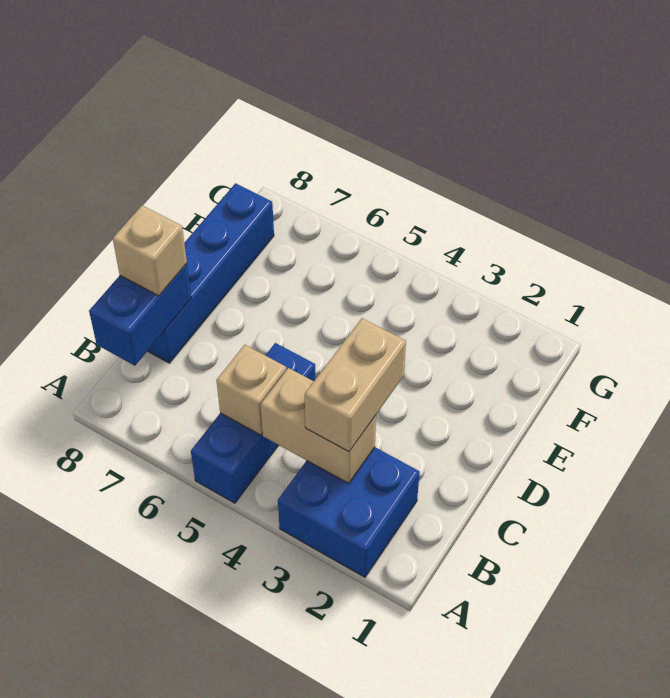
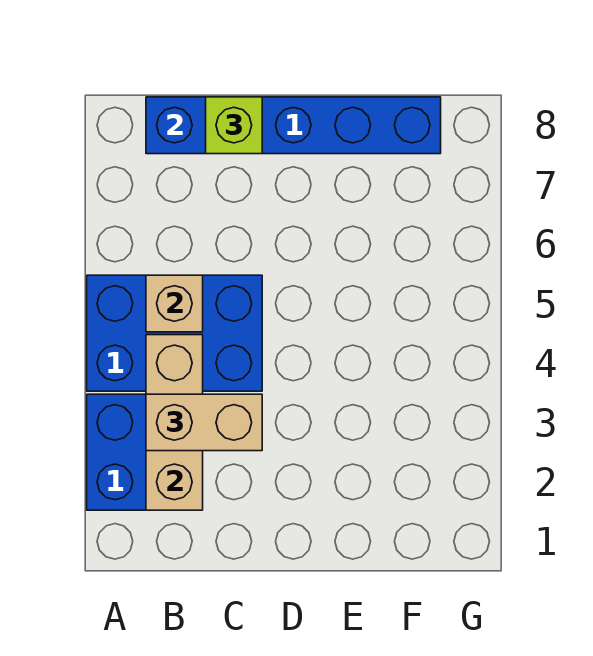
blue brick A5:C5 level 1 -> blue brick A4:C5 level 1
tan brick B3:B4 level 2 -> tan brick B2:B4 level 2
tan brick C8 level 3 -> lime brick C8 level 3

